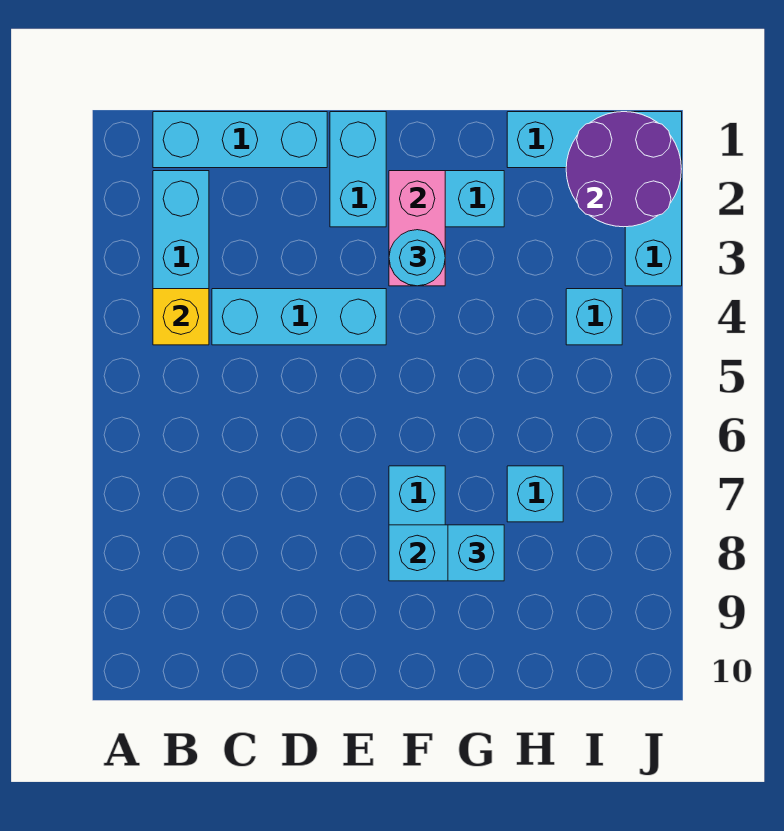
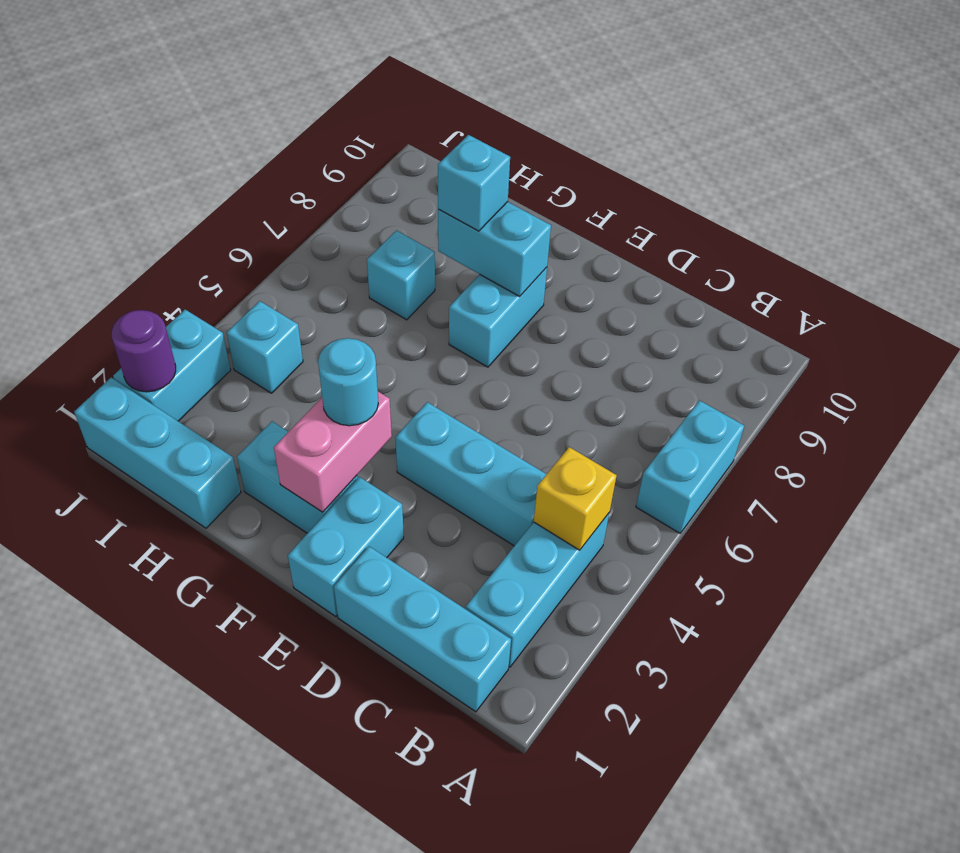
none -> cyan brick A6:A7 level 1
purple round brick I1:J2 level 2 -> purple round brick J2 level 2

